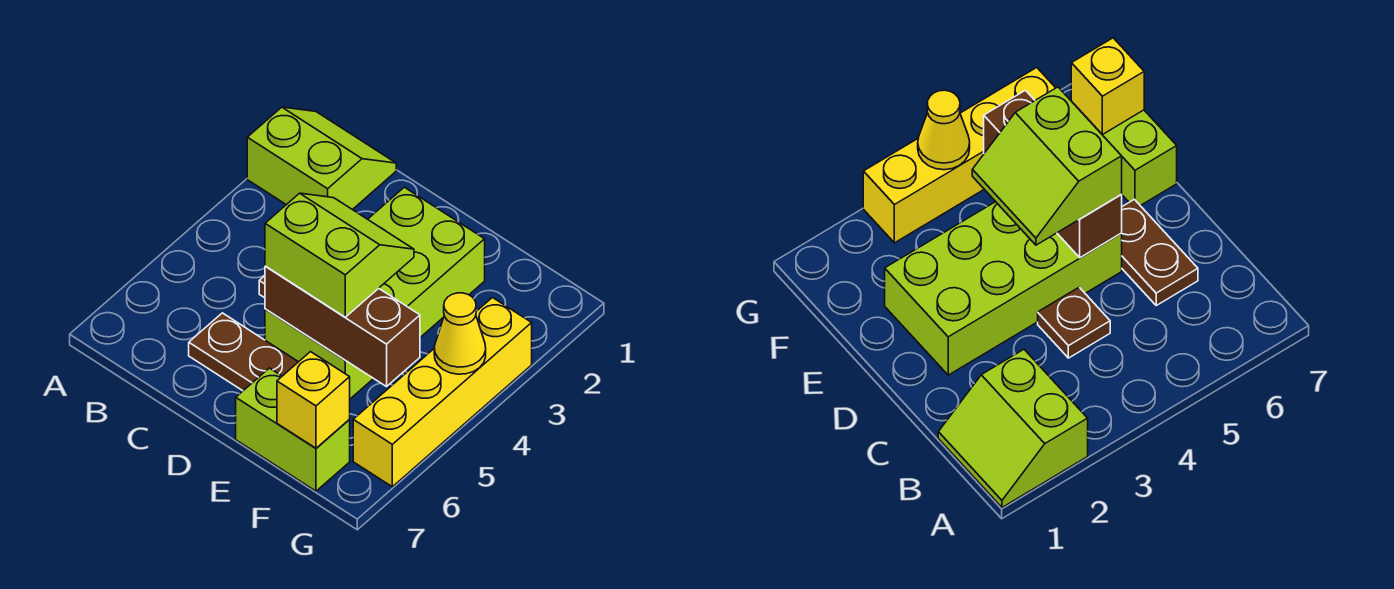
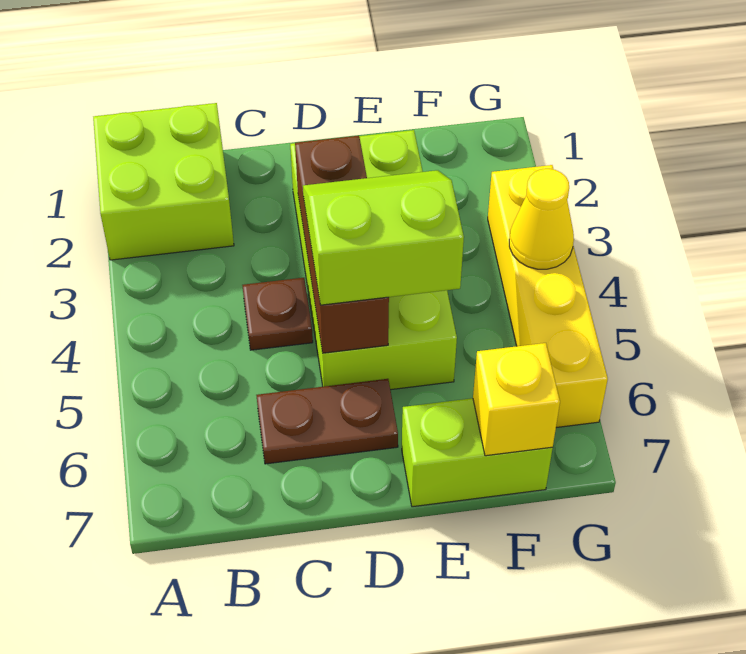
lime slope A1:B2 level 1 top 2 -> lime brick A1:B2 level 1
brown brick D5:F5 level 2 -> brown brick D3:D5 level 2

